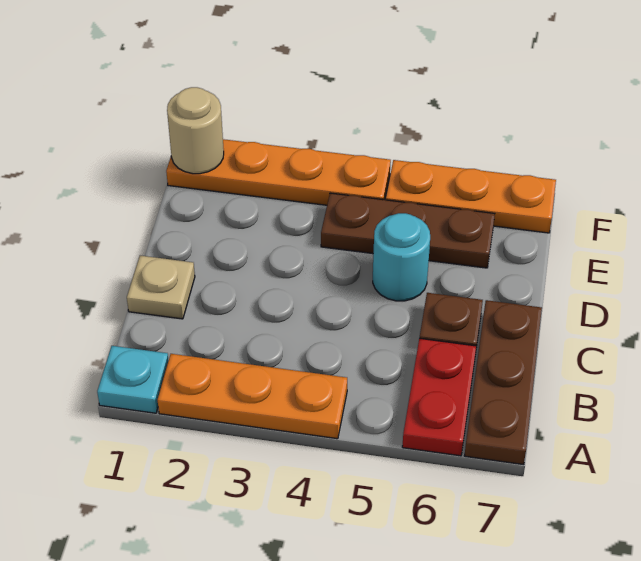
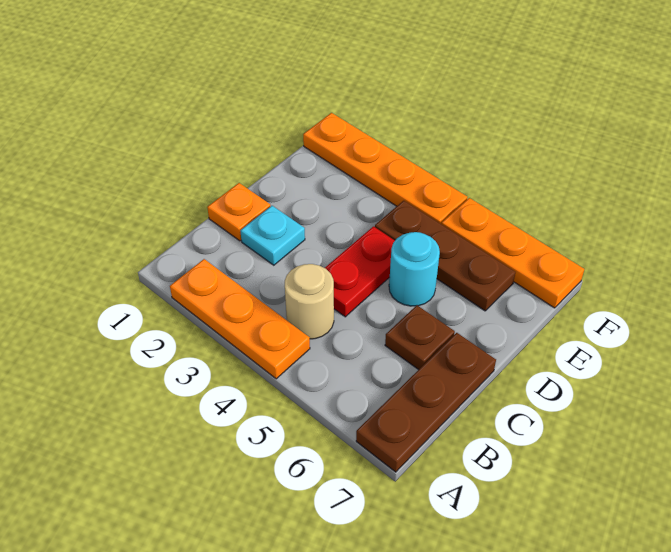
cyan plate A1 level 1 -> cyan plate C2 level 1
red plate A6:B6 level 1 -> red plate C4:D4 level 1
tan plate C1 level 1 -> orange plate C1 level 1
tan round brick F1 level 2 -> tan round brick B4 level 1

